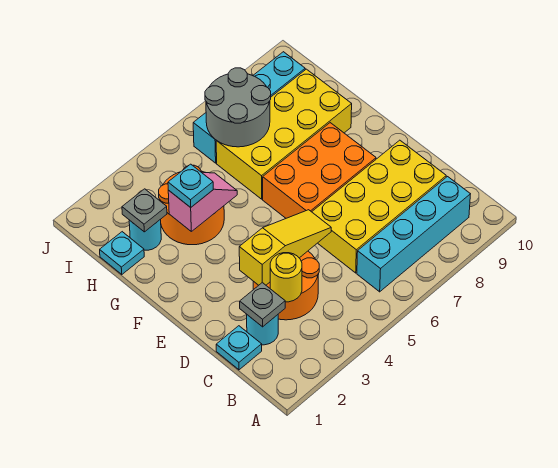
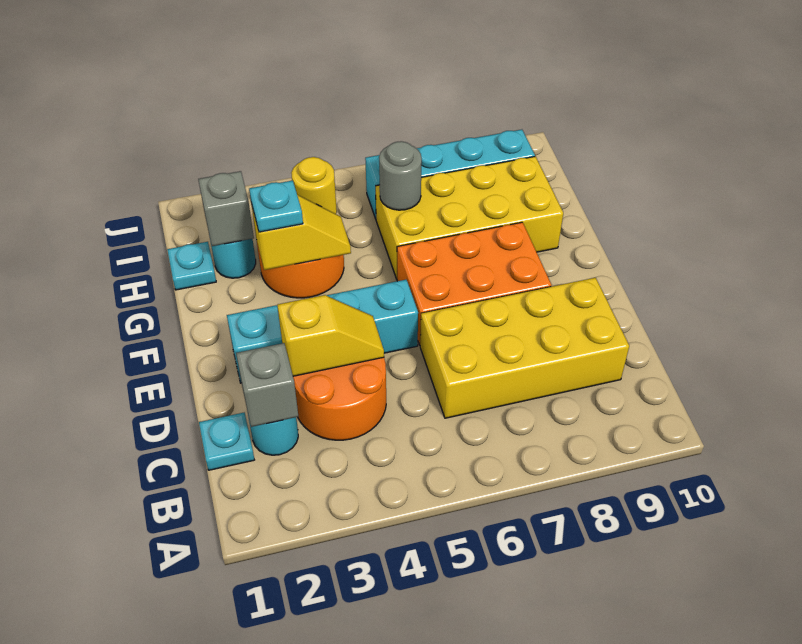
cyan brick B6:B9 level 1 -> cyan brick E2:E5 level 1
grey plate C2 level 2 -> grey brick C2 level 2
yellow round brick C3 level 2 -> yellow round brick H4 level 2
yellow slope D3:D5 level 2 top 3 -> yellow slope D3:D4 level 2 top 3
pink slope G3:G4 level 2 top 3 -> yellow slope G3:G4 level 2 top 3
grey plate H2 level 2 -> grey brick H2 level 2
grey round brick H6:I7 level 2 -> grey round brick H6 level 2

